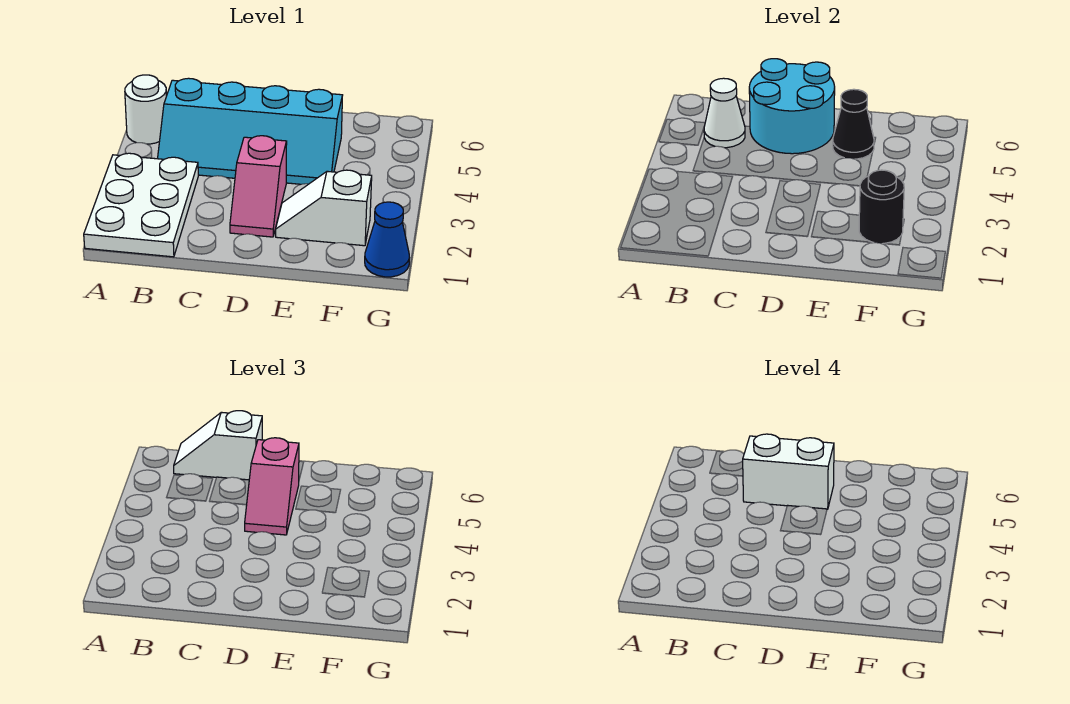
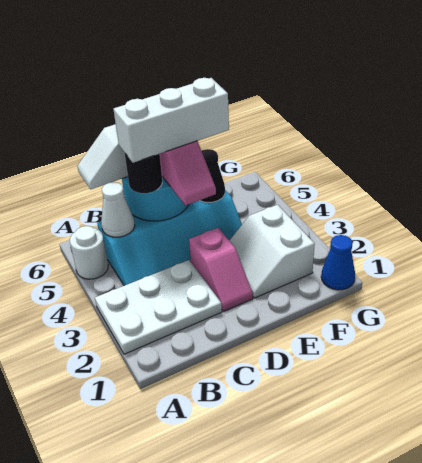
white plate A1:B3 level 1 -> white plate A2:C3 level 1
white brick C5:D5 level 4 -> white brick C5:E5 level 4
white slope E2:F2 level 1 top F -> white slope E2:F3 level 1 top F
black round brick F2 level 2 -> black round brick C5 level 3

